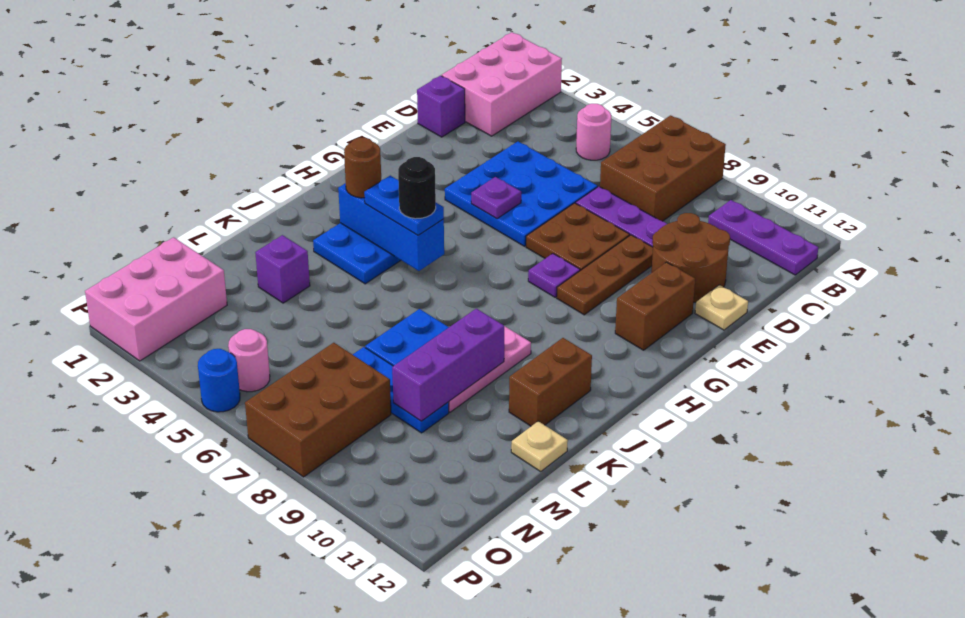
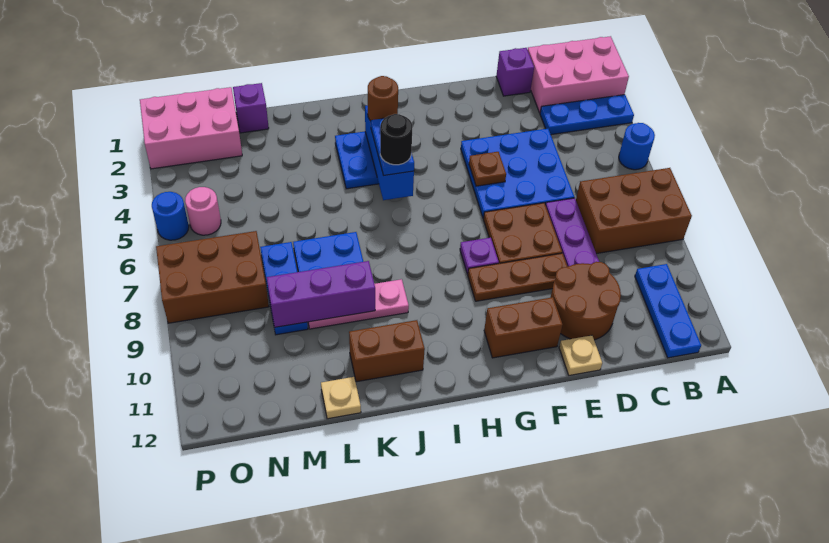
none -> blue plate A3:C3 level 1
none -> blue round brick A5 level 1
pink round brick B5 level 1 -> none
purple plate B10:B12 level 1 -> blue plate B10:B12 level 1
purple plate F5 level 2 -> brown plate F5 level 2
purple brick L3 level 1 -> purple brick M1 level 1

